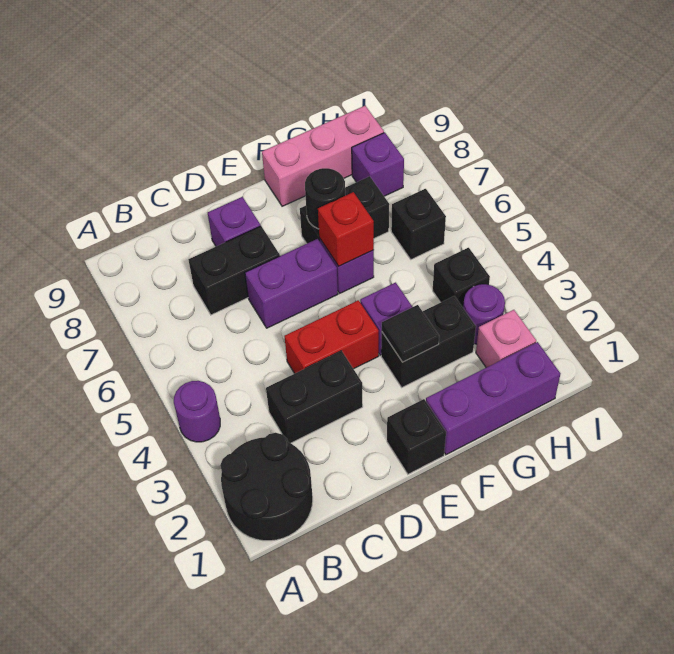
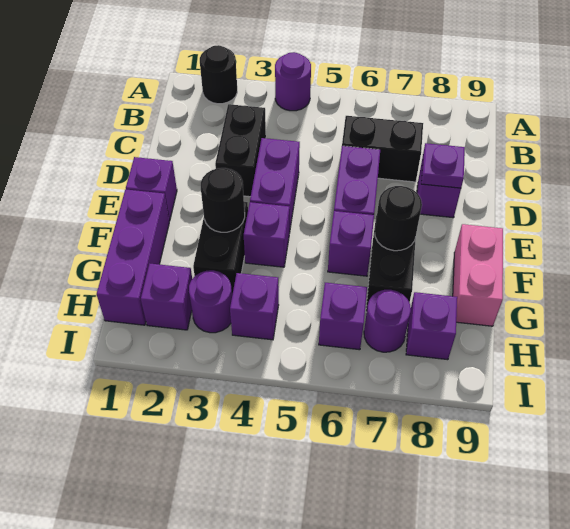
black round brick A1:B2 level 1 -> black round brick A2 level 1
black brick C7:D7 level 1 -> black brick C6:C7 level 1
red brick D4:E4 level 1 -> purple brick D4:E4 level 1
none -> purple plate D8 level 2
black brick E1 level 1 -> purple brick E1 level 1
black tile F3 level 2 -> black round brick F3 level 2
red brick F6 level 2 -> none
pink brick F9:H9 level 1 -> pink brick F9:G9 level 1
pink brick H2 level 1 -> purple brick H2 level 1
black brick H4 level 1 -> purple brick H4 level 1
black brick H6 level 1 -> purple brick H6 level 1
none -> purple round brick H7 level 1

